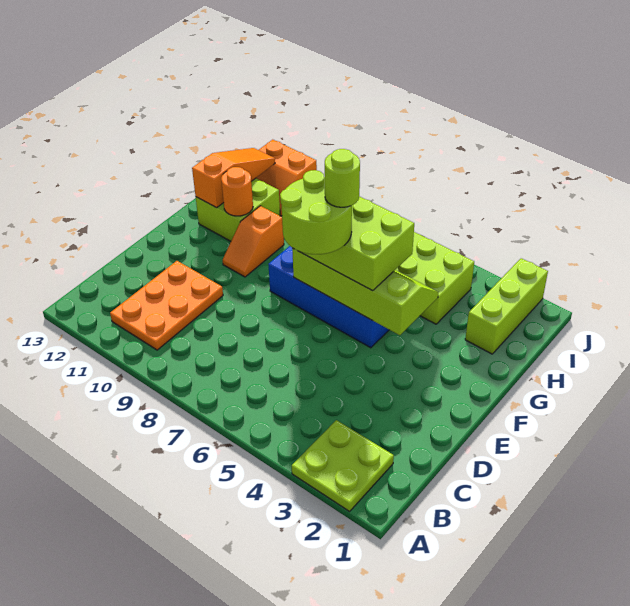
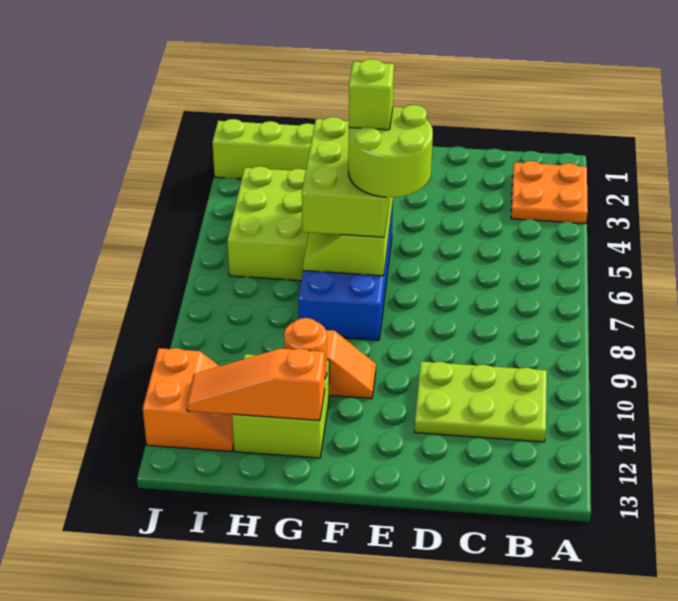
lime plate A2:B3 level 1 -> orange plate A2:B3 level 1
orange plate B10:D11 level 1 -> lime plate B10:D11 level 1
lime round brick F6 level 5 -> lime brick F6 level 5

